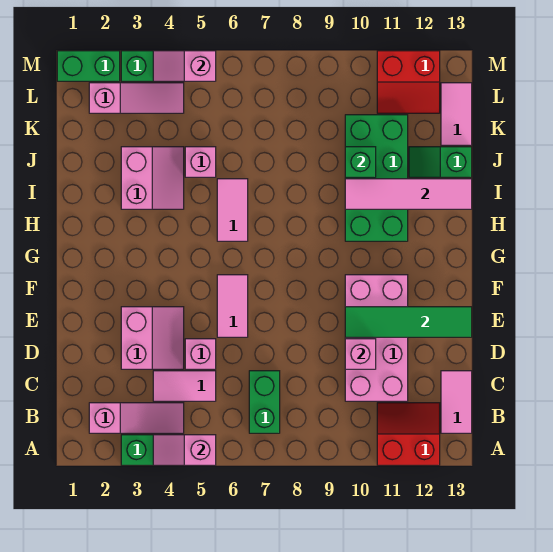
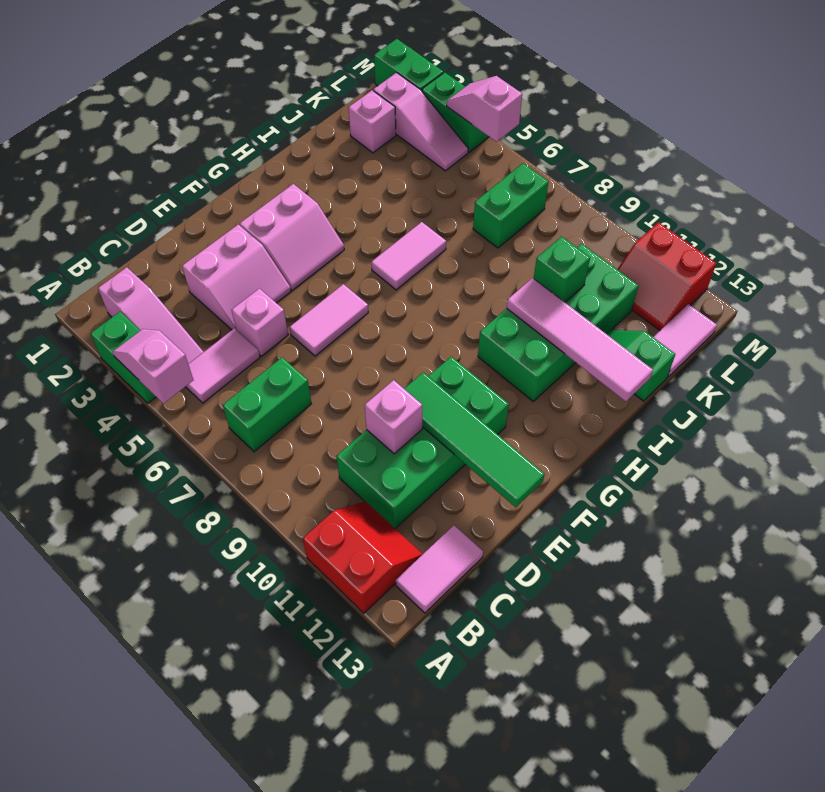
pink tile C4:C5 level 1 -> pink tile B5:C5 level 1
pink brick C10:F11 level 1 -> green brick C10:F11 level 1
pink slope I3:J4 level 1 top 3 -> pink slope F3:G4 level 1 top 3
pink brick J5 level 1 -> pink brick K2 level 1
none -> green brick K7:L7 level 1

